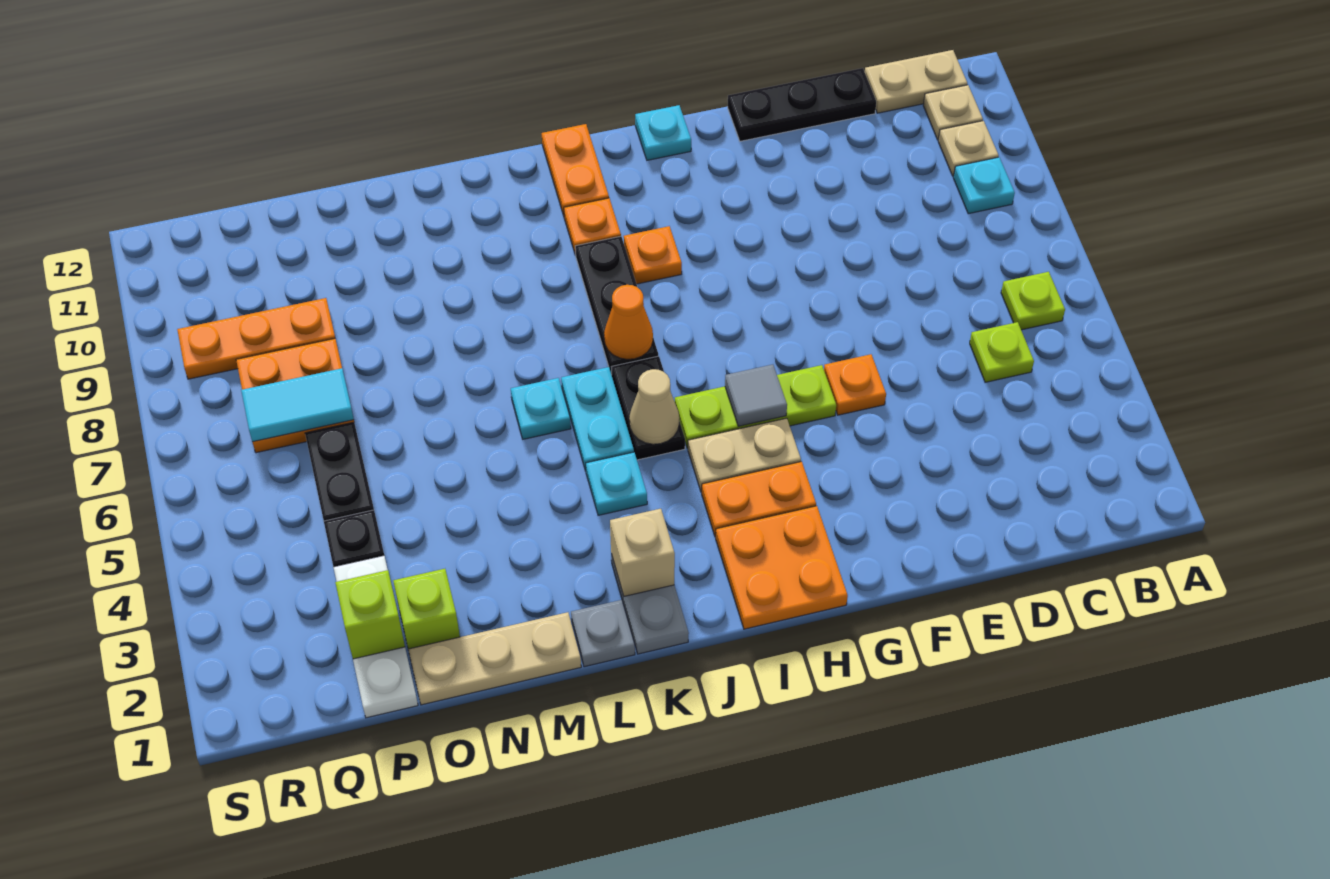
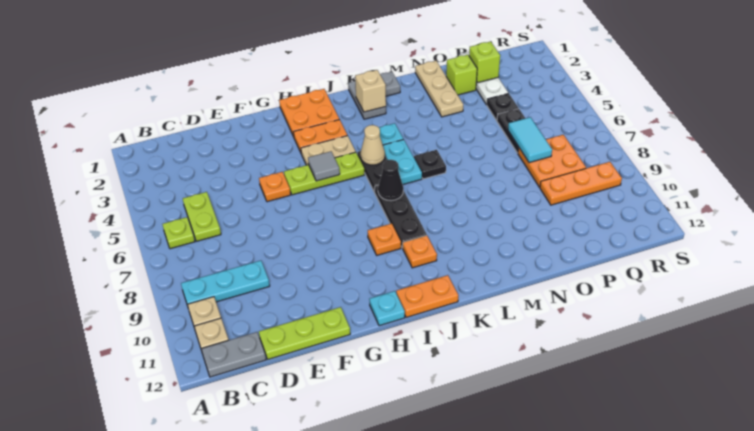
cyan plate B9 level 1 -> cyan plate B9:D9 level 1
tan plate B12:C12 level 1 -> grey plate B12:C12 level 1
lime plate C5 level 1 -> lime plate C5:C6 level 1
black plate D12:F12 level 1 -> lime plate D12:F12 level 1
orange cone J7 level 2 -> black cone J7 level 2
orange plate J11:J12 level 1 -> orange plate I12:J12 level 1
cyan plate L6 level 1 -> black plate L6 level 1
tan plate M1:O1 level 1 -> tan plate N1:N3 level 1
cyan tile P7:Q7 level 2 -> cyan tile P6:P7 level 2

